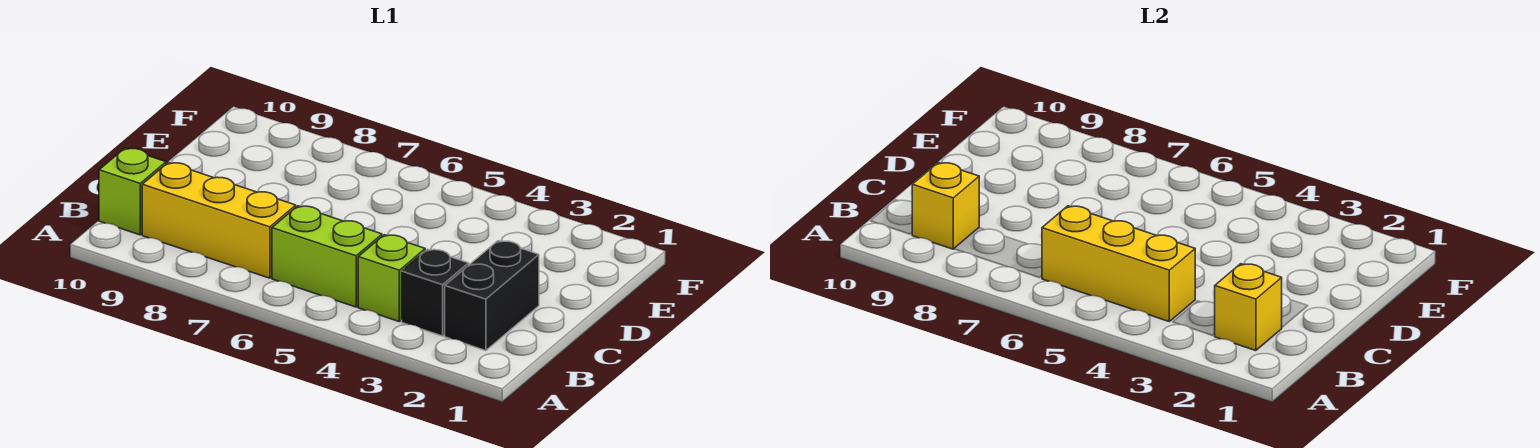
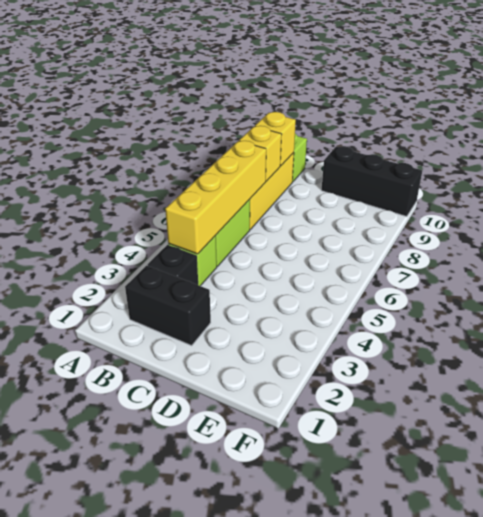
yellow brick B2 level 2 -> yellow brick B8 level 2
yellow brick B4:B6 level 2 -> yellow brick B4:B7 level 2
none -> black brick D10:F10 level 1

